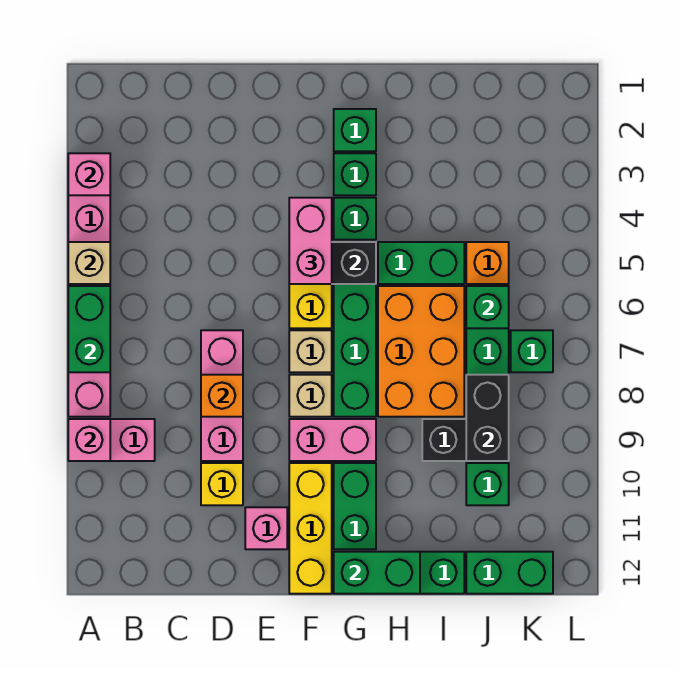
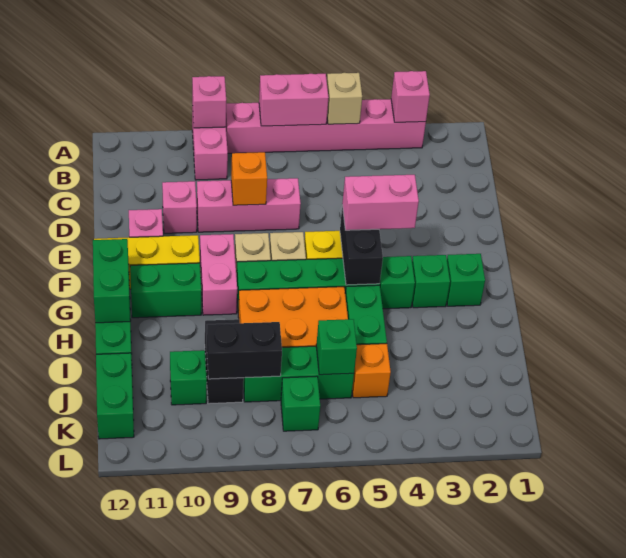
green brick A6:A7 level 2 -> pink brick A6:A7 level 2
yellow brick D10 level 1 -> pink brick D10 level 1

